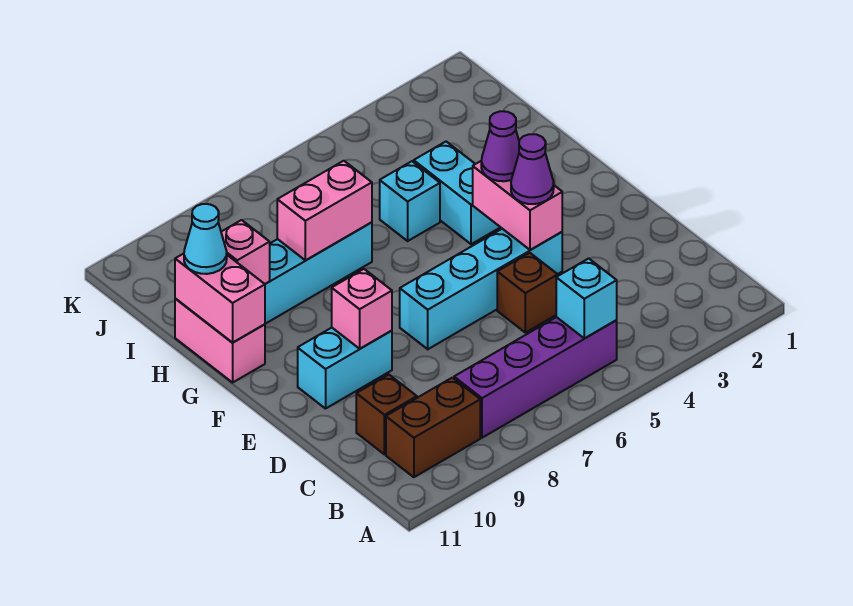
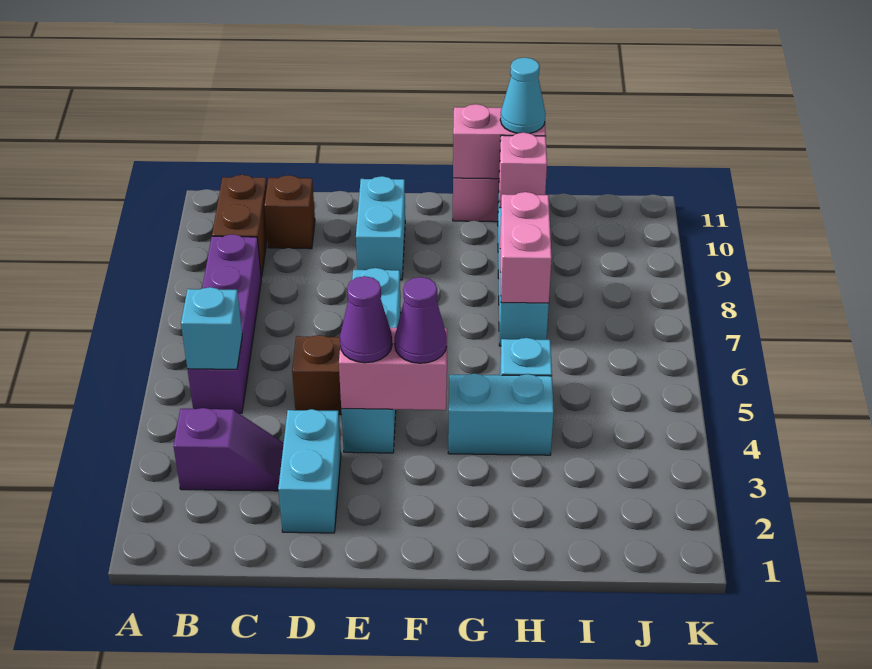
none -> purple slope B3:C3 level 1 top B
none -> cyan brick D2:D3 level 1
pink brick E9 level 2 -> none

